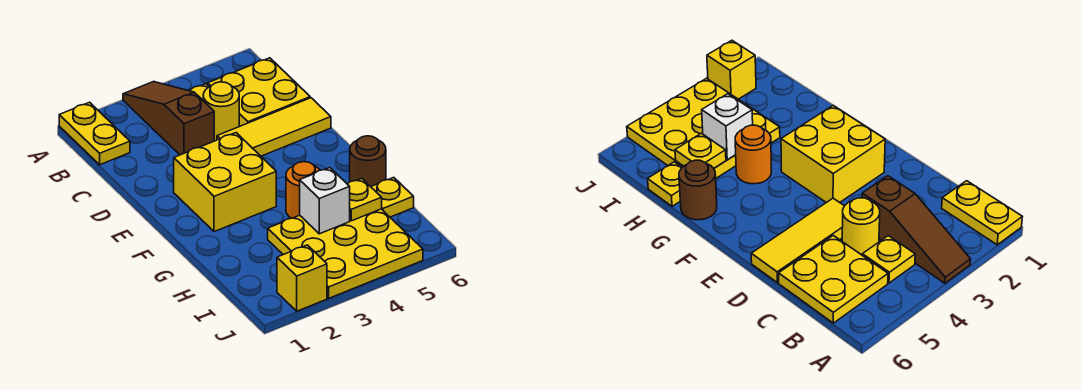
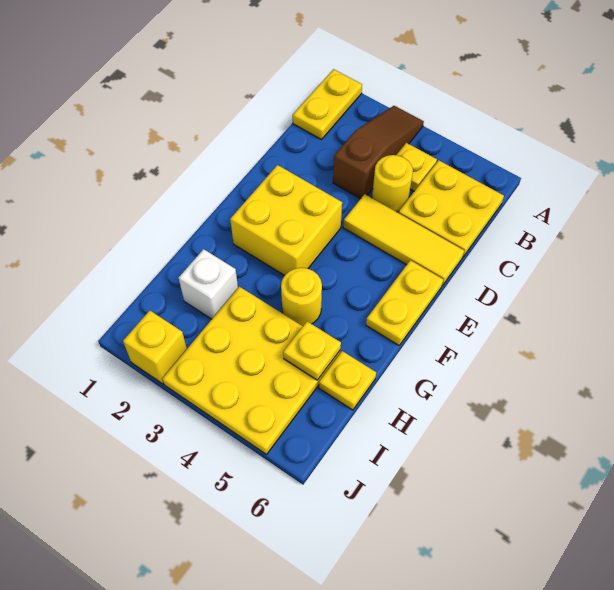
none -> yellow plate E6:F6 level 1
orange round brick G4 level 1 -> yellow round brick G4 level 1
brown round brick G6 level 1 -> none
white brick H4 level 2 -> white brick H2 level 1

